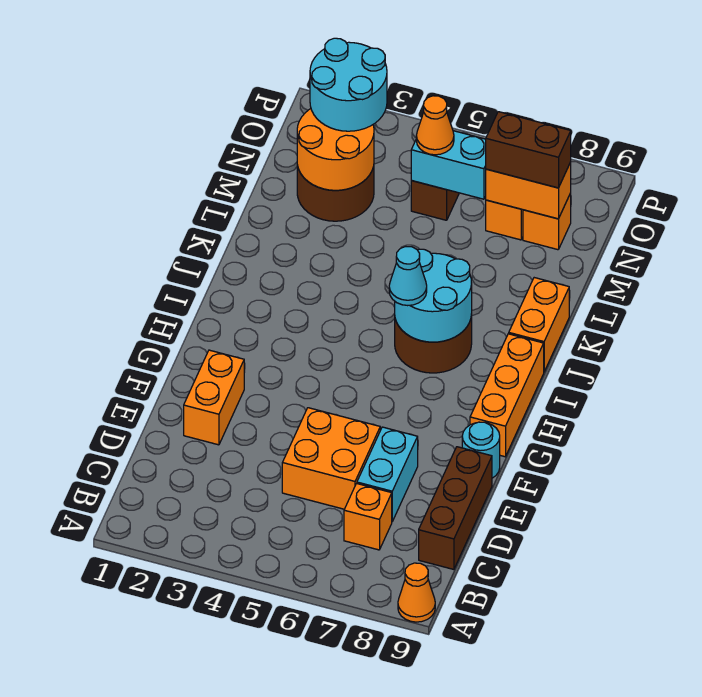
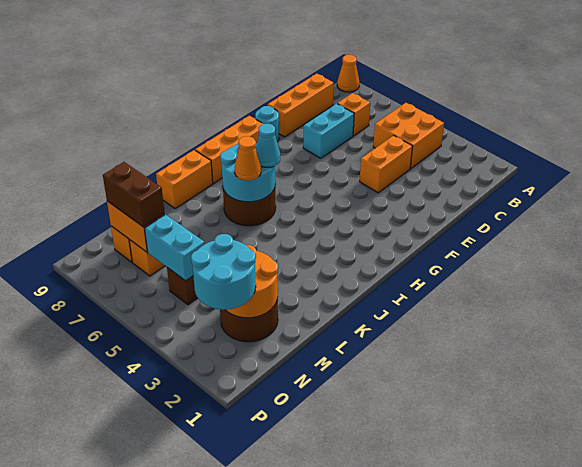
brown brick C9:E9 level 1 -> orange brick C9:E9 level 1
orange brick D5:E6 level 1 -> orange brick B4:C5 level 1
orange brick E2:F2 level 1 -> orange brick D4:E4 level 1
orange cone N5 level 3 -> orange cone J6 level 3

